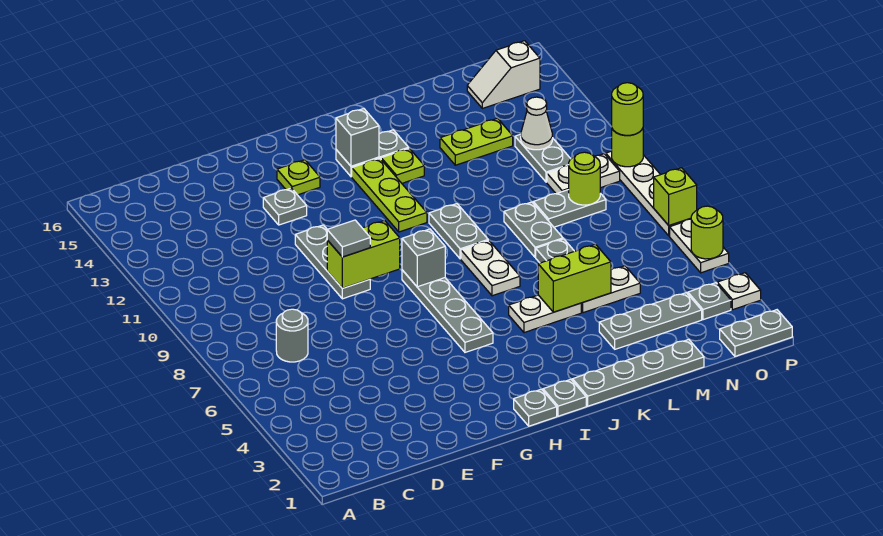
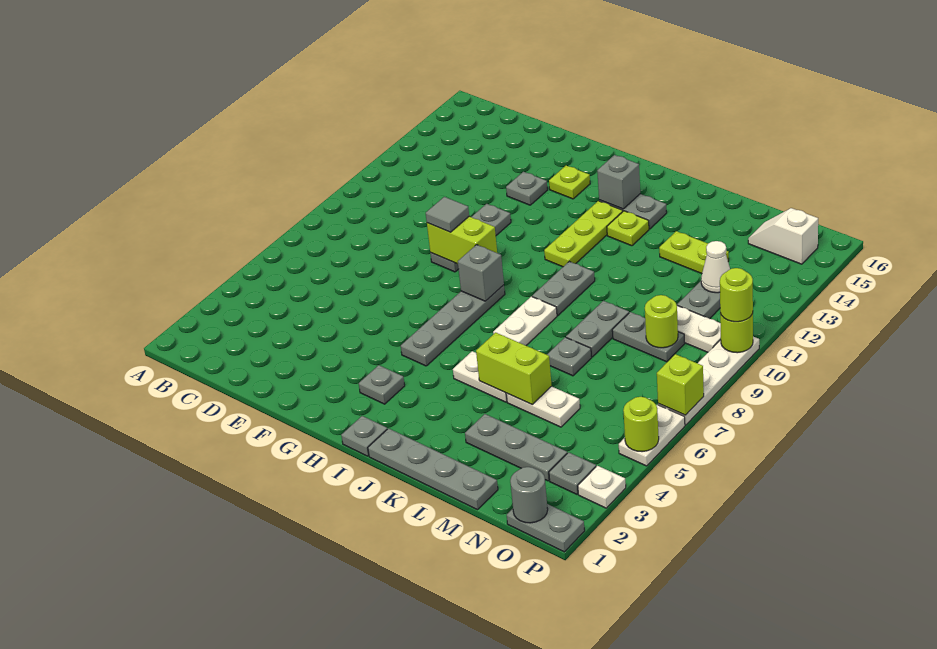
grey round brick C7 level 1 -> grey round brick O1 level 2
grey plate H1 level 1 -> grey plate H3 level 1

